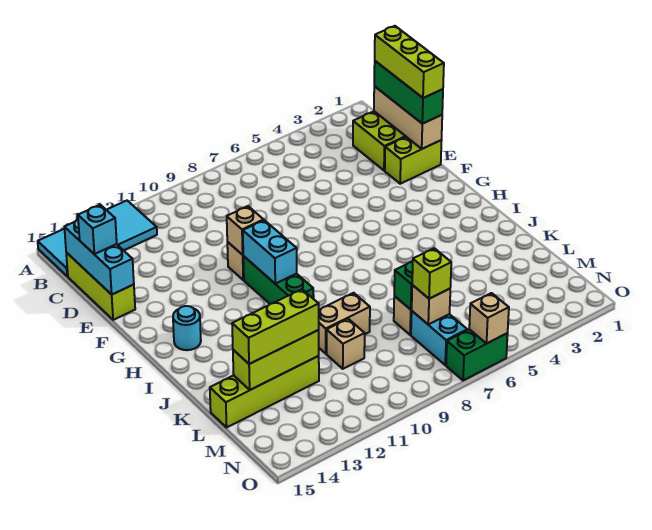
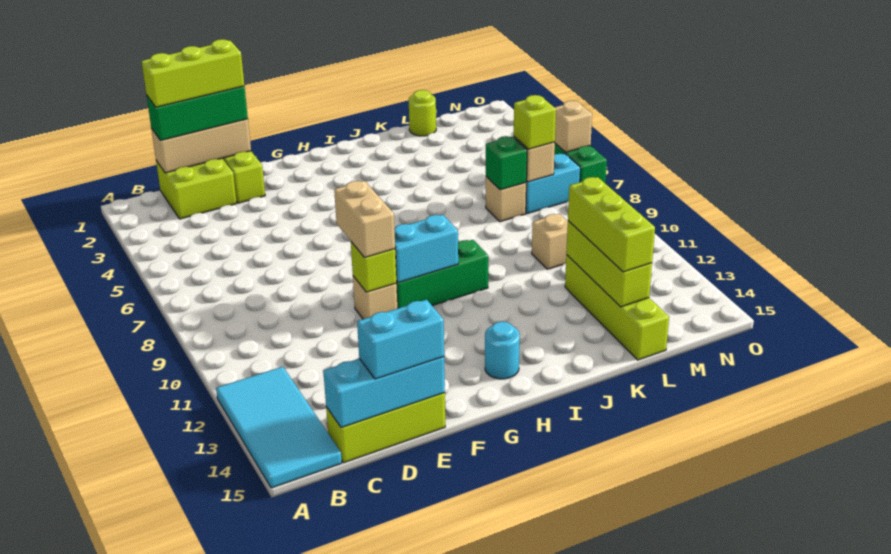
cyan brick D15 level 3 -> cyan brick D15:E15 level 3
tan brick F10 level 2 -> lime brick F10 level 2
tan brick K9:K10 level 1 -> tan brick F9:F10 level 3
none -> lime round brick L1 level 1

